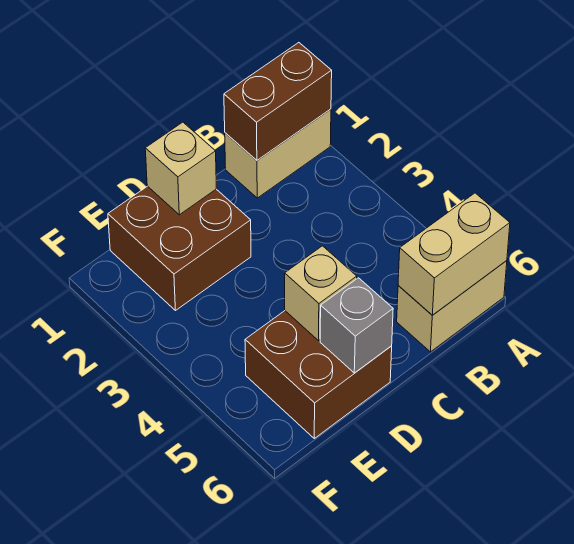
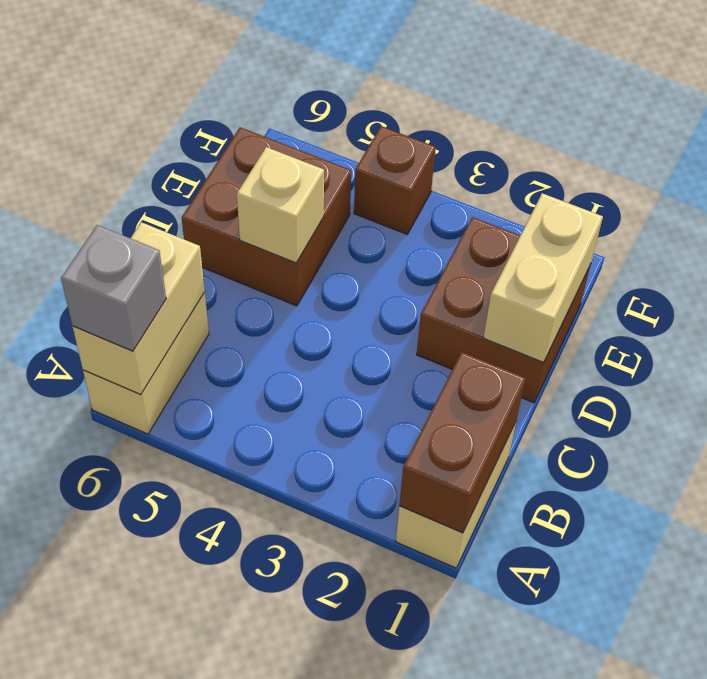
tan brick D1 level 2 -> tan brick D1:E1 level 2
grey brick D6 level 2 -> grey brick A6 level 3
none -> brown brick F4 level 1

